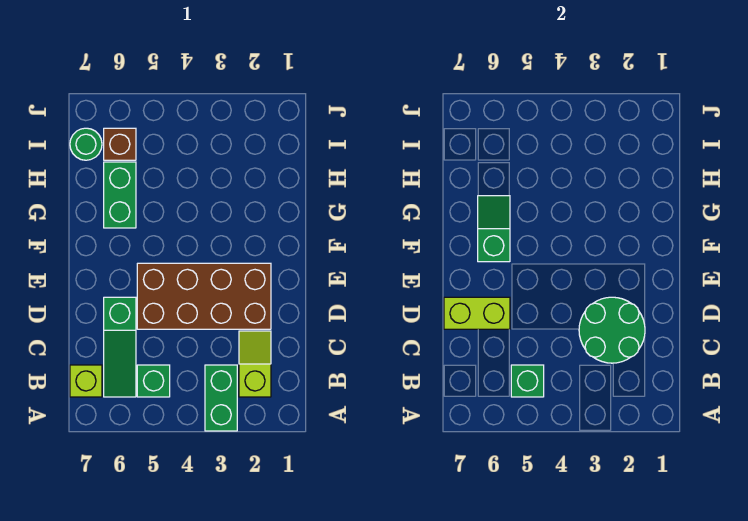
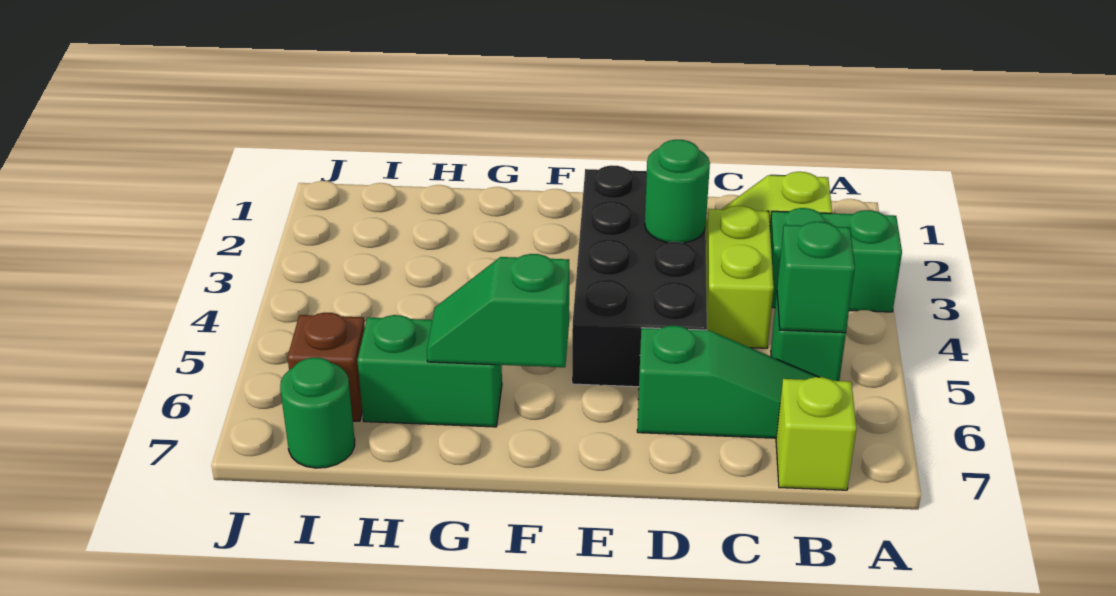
green round brick C2:D3 level 2 -> green round brick D3 level 2
brown brick D2:E5 level 1 -> black brick D2:E5 level 1
lime brick D6:D7 level 2 -> lime brick C3:C4 level 1

